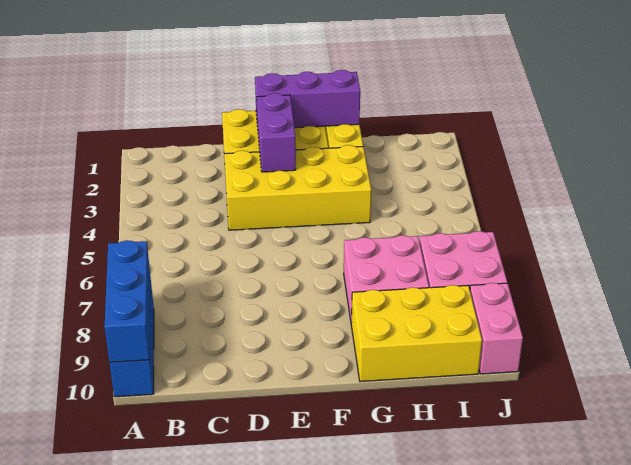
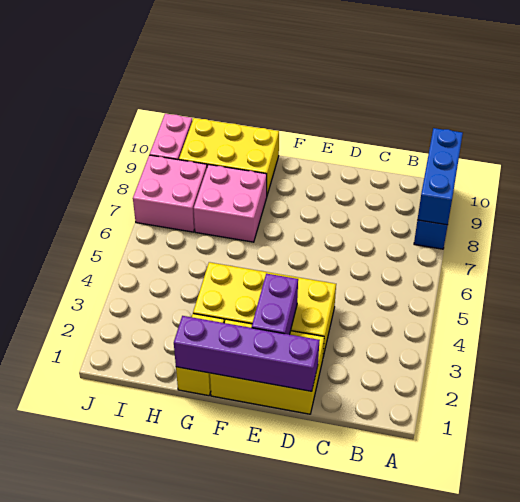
purple brick E1:G1 level 2 -> purple brick D1:G1 level 2

